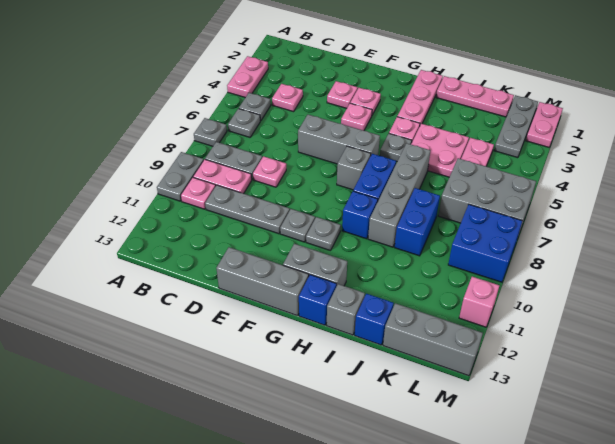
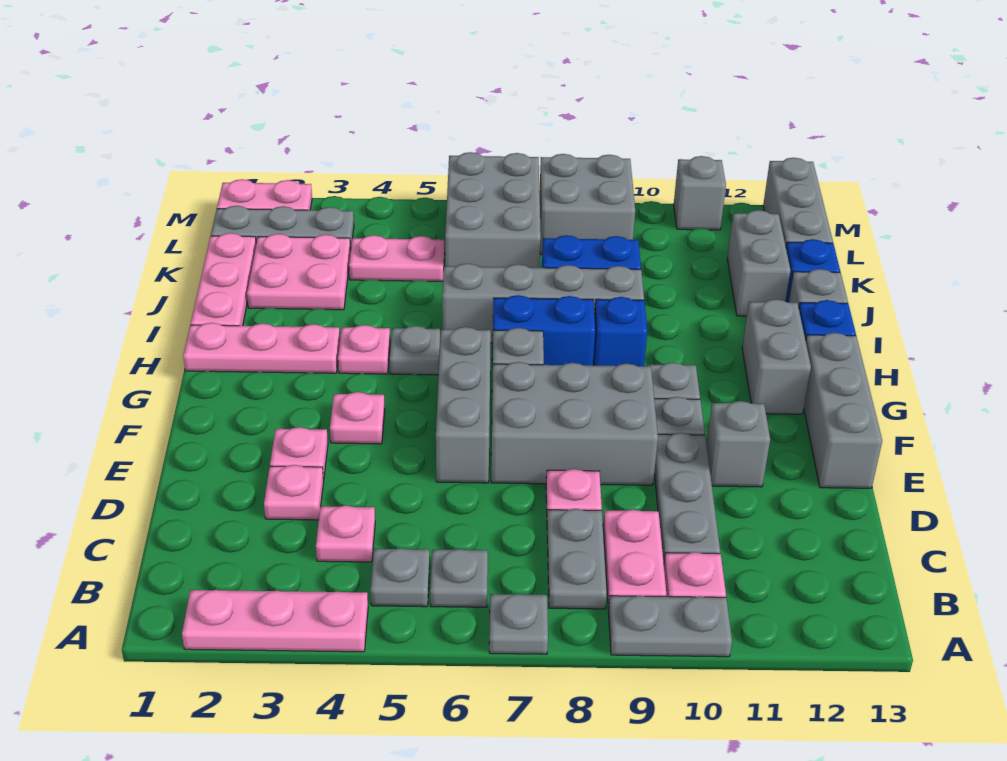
pink plate A3:A4 level 1 -> pink plate A2:A4 level 1
none -> grey brick E7:F9 level 1
none -> grey brick E11 level 1
pink plate F3 level 1 -> pink plate D3 level 1
pink plate I4:J5 level 1 -> pink plate J2:K3 level 1
none -> grey brick J12:K12 level 1
blue brick L8:M9 level 1 -> grey brick L8:M9 level 1
pink brick M11 level 1 -> grey brick M11 level 1

